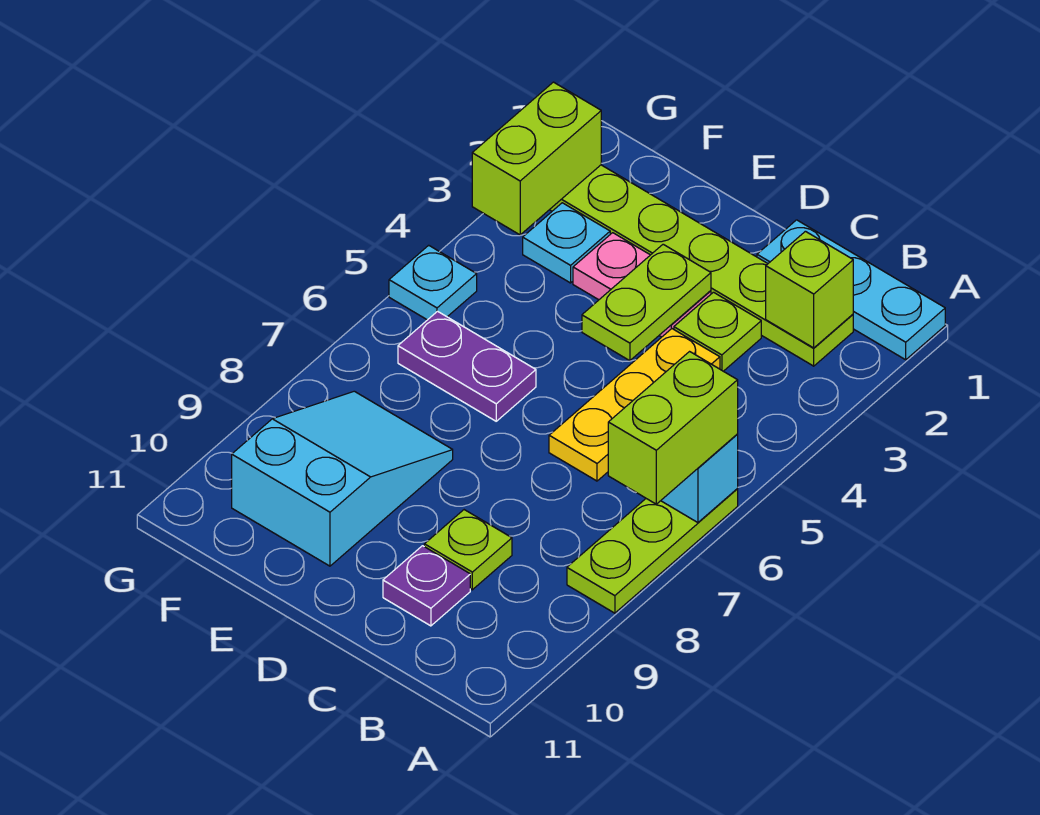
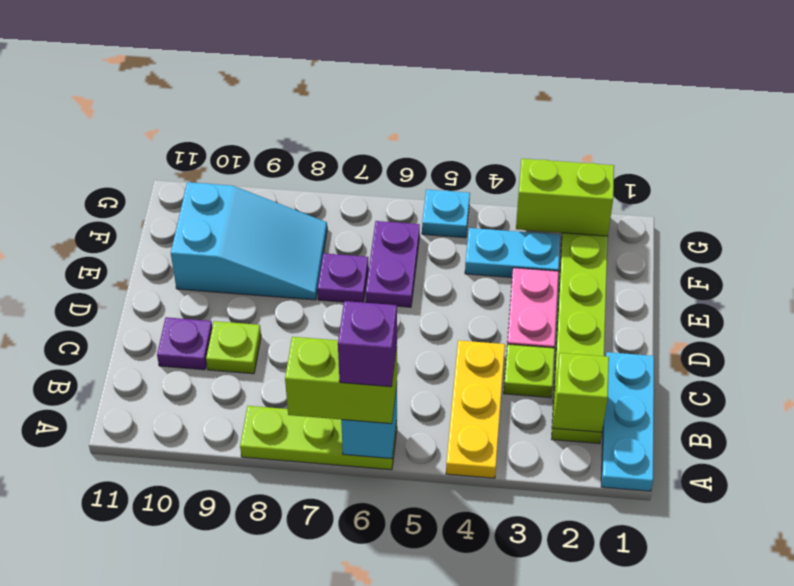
none -> purple brick A6 level 4
yellow plate C4:C6 level 1 -> yellow plate A4:C4 level 1
lime plate D3:D4 level 2 -> none
none -> purple plate E7 level 1
cyan plate F3 level 1 -> cyan plate F3:F4 level 1

